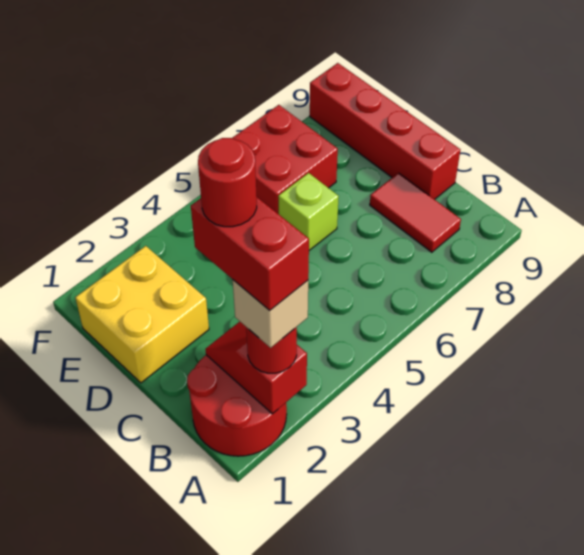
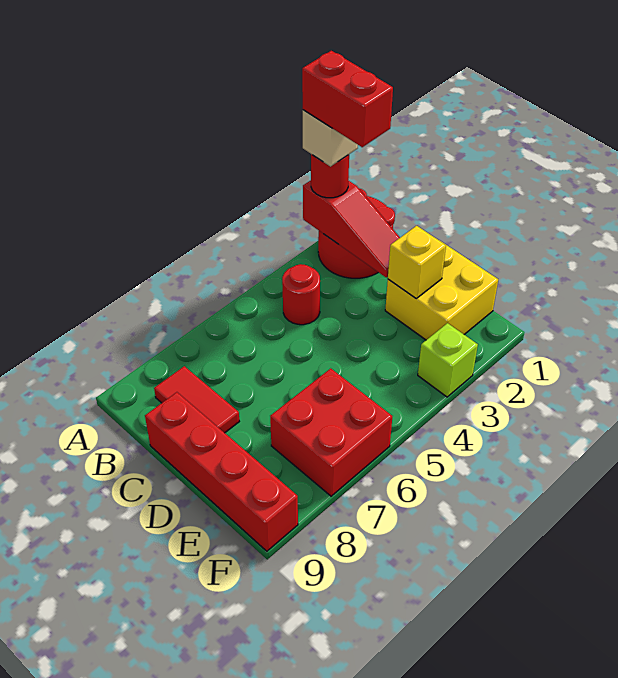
red slope A2:B2 level 2 top A -> red slope A2:C2 level 2 top A
red round brick B2 level 6 -> red round brick B4 level 1
none -> yellow brick D2 level 2
lime brick D6 level 1 -> lime brick F3 level 1

